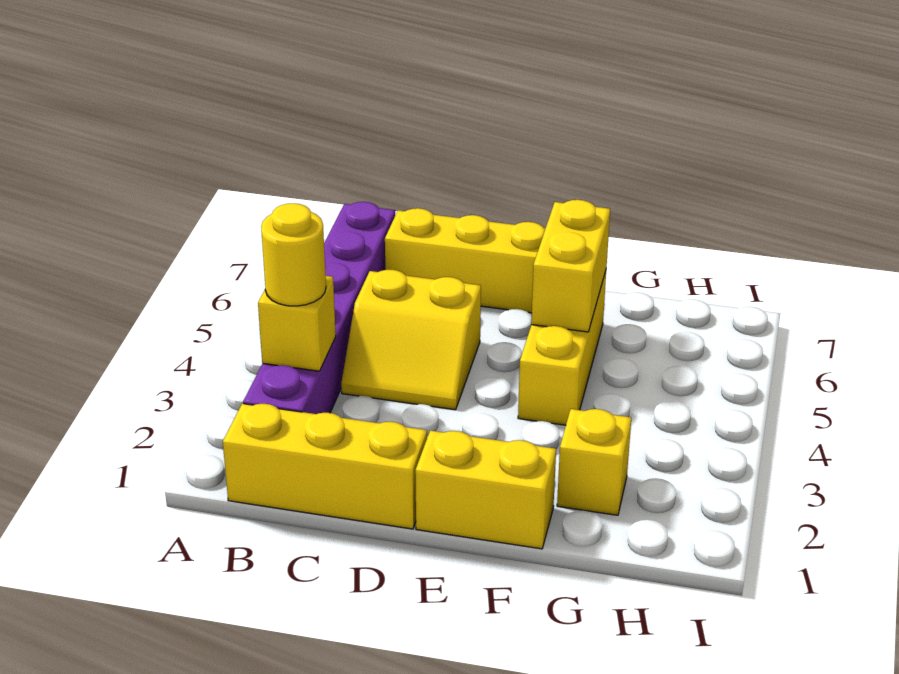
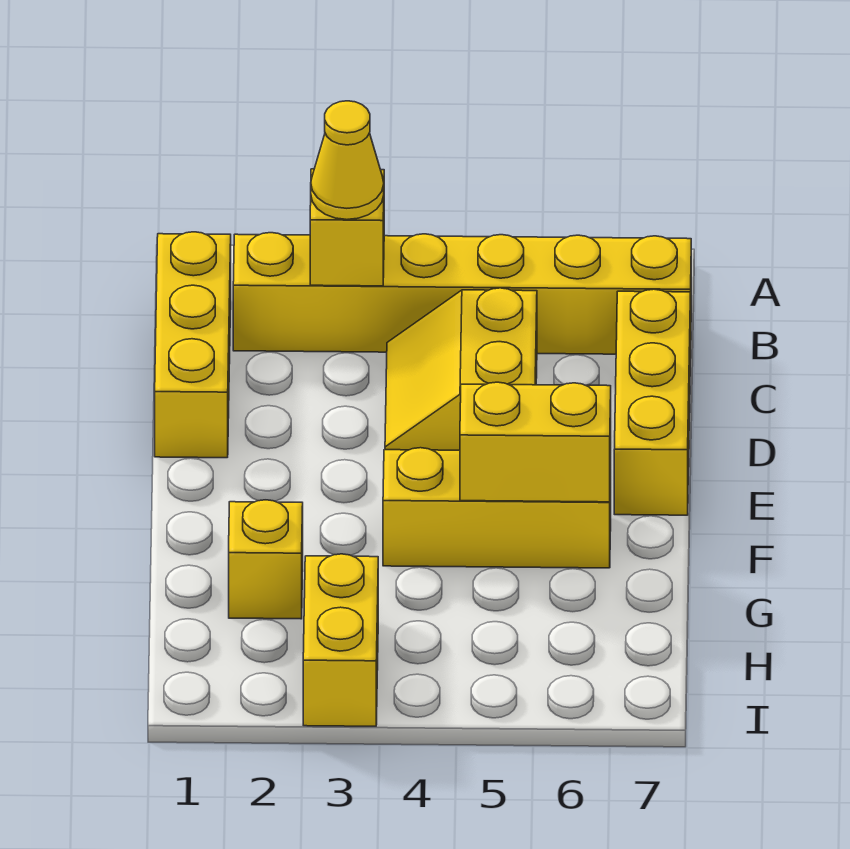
purple brick B2:B7 level 1 -> yellow brick B2:B7 level 1
yellow round brick B3 level 3 -> yellow cone B3 level 3
yellow brick E1:F1 level 1 -> yellow brick H3:I3 level 1

